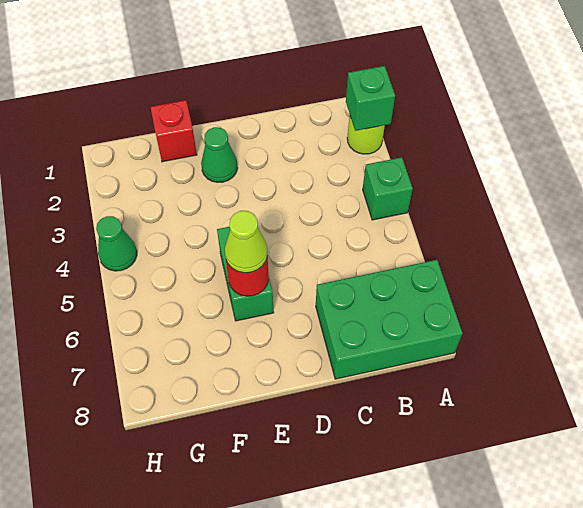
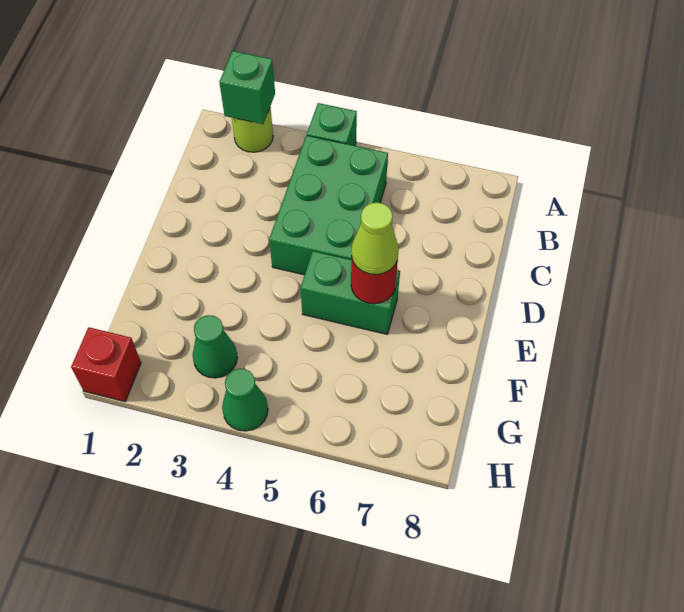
green brick A7:C8 level 1 -> green brick B4:D5 level 1
green cone E2 level 1 -> green cone G3 level 1
red brick F1 level 1 -> red brick H1 level 1

